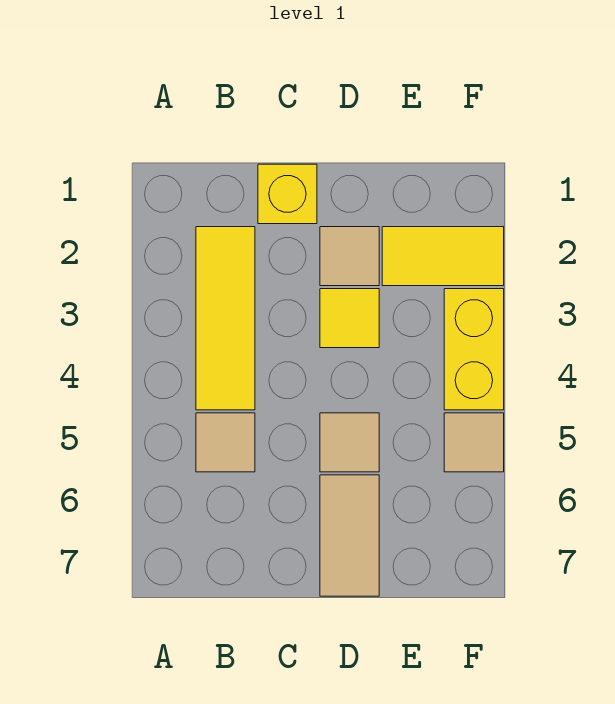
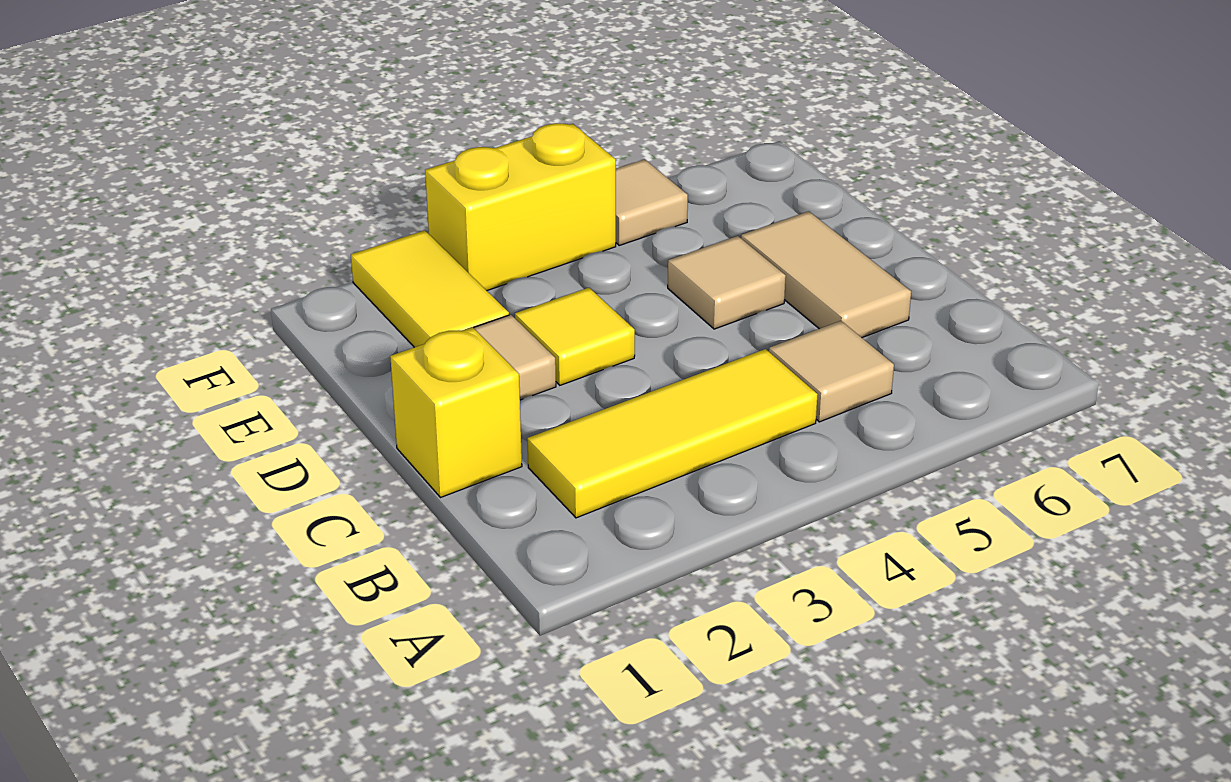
tan tile D6:D7 level 1 -> tan tile C6:D6 level 1

